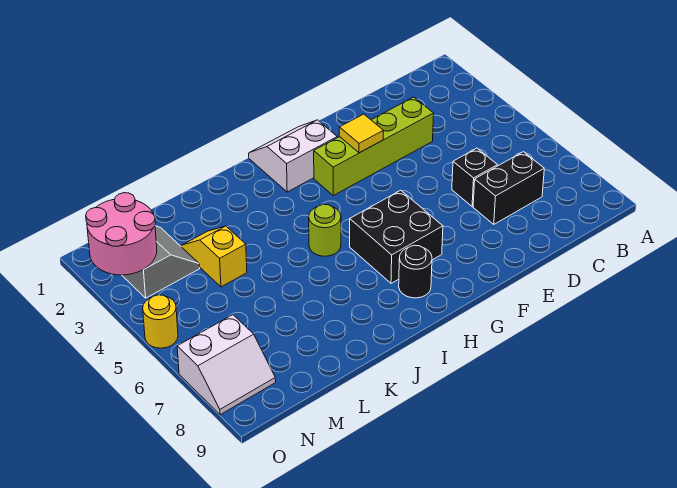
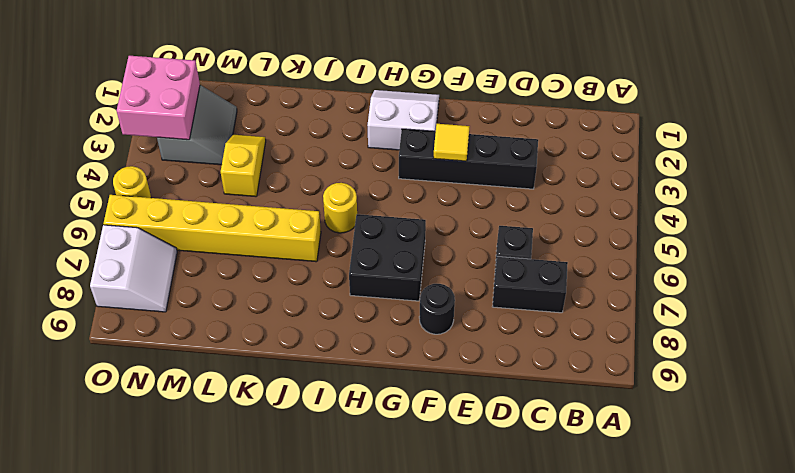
lime brick D3:G3 level 1 -> black brick D3:G3 level 1
black round brick H8 level 1 -> black round brick F8 level 1
lime round brick I5 level 1 -> yellow round brick I5 level 1
none -> yellow brick J6:O6 level 1
pink round brick N2:O3 level 2 -> pink brick N2:O3 level 2
white slope N7:O8 level 1 top 7 -> white slope N7:O8 level 1 top O

